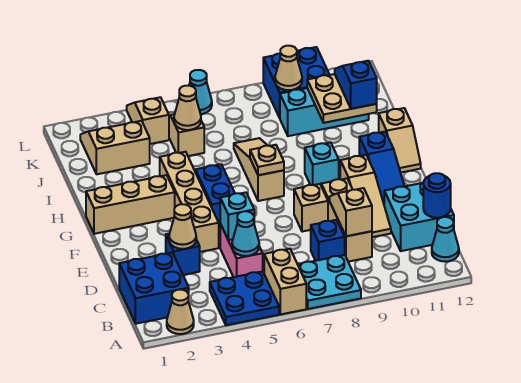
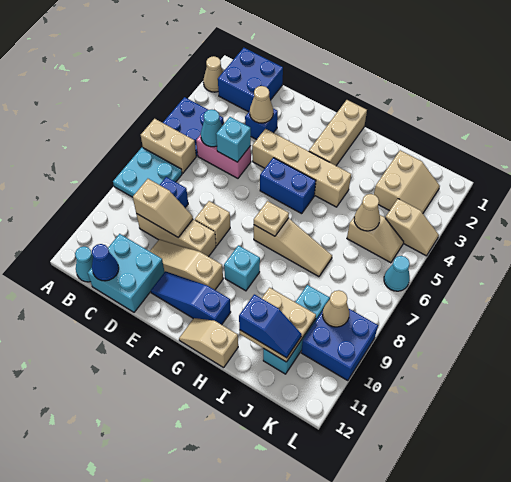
blue round brick C12 level 2 -> blue cone C12 level 2

